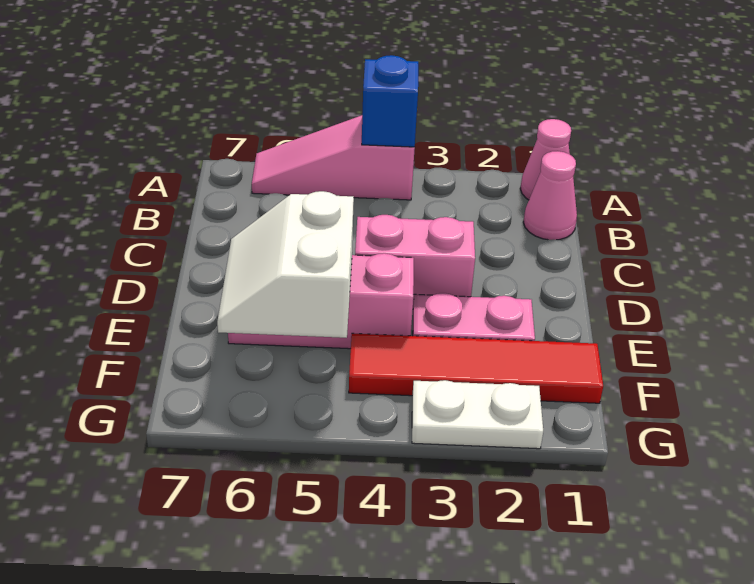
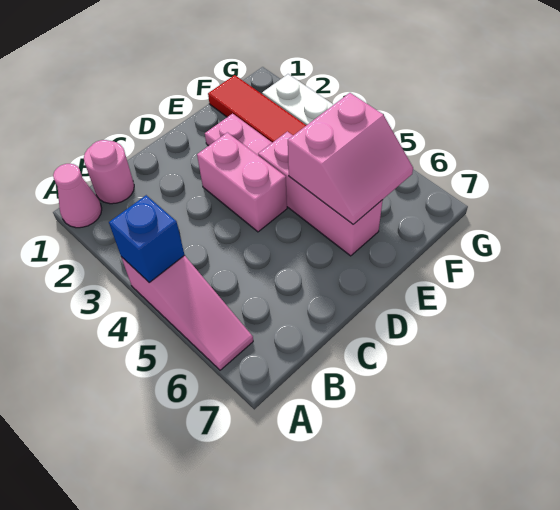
pink cone B1 level 1 -> pink round brick B1 level 1
white slope E5:F6 level 2 top 5 -> pink slope E5:F6 level 2 top 5

